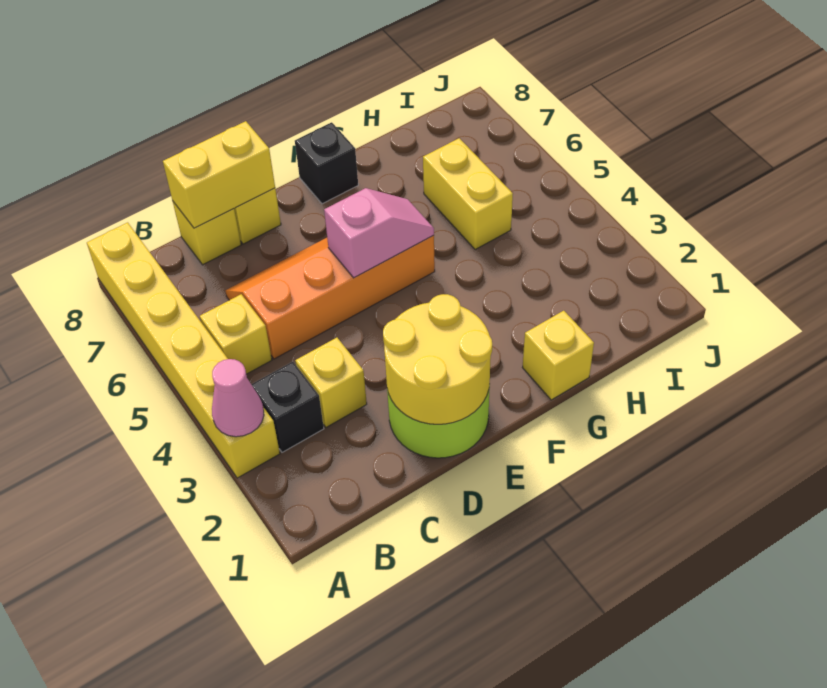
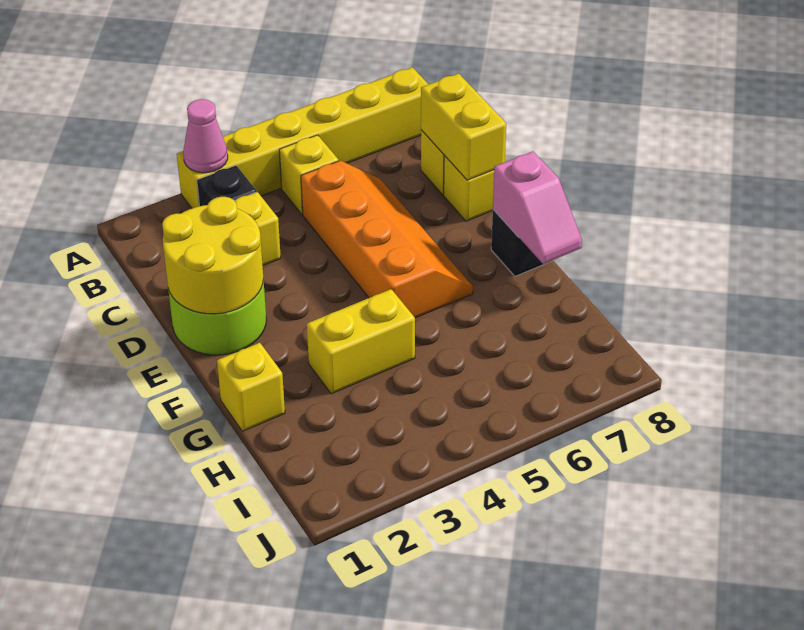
pink slope E5:F5 level 2 top E -> pink slope F8:G8 level 2 top F
yellow brick H5:H6 level 1 -> yellow brick G3:G4 level 1

